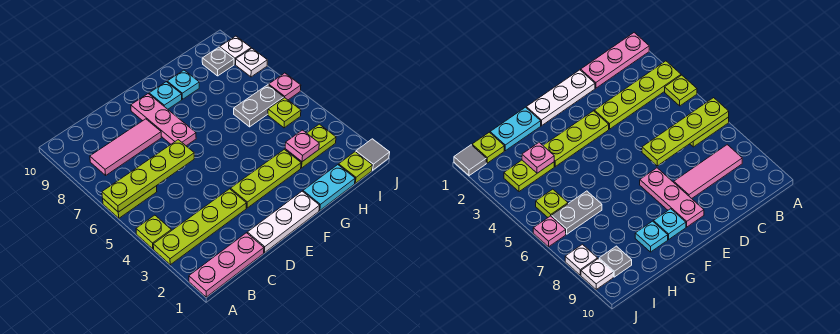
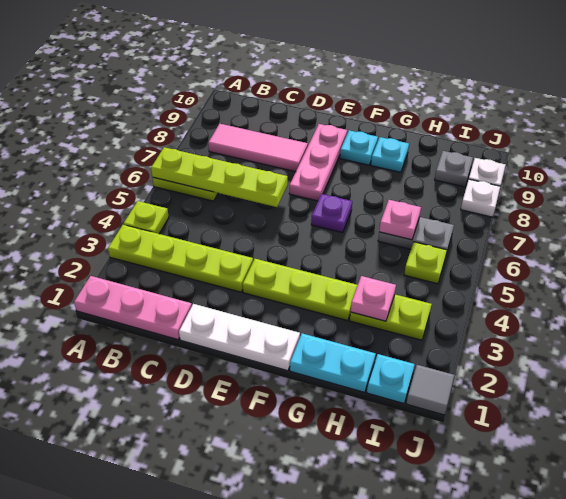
none -> purple plate F6 level 1
lime plate I1 level 1 -> cyan plate I1 level 1
pink plate J6 level 1 -> pink plate H6 level 2

